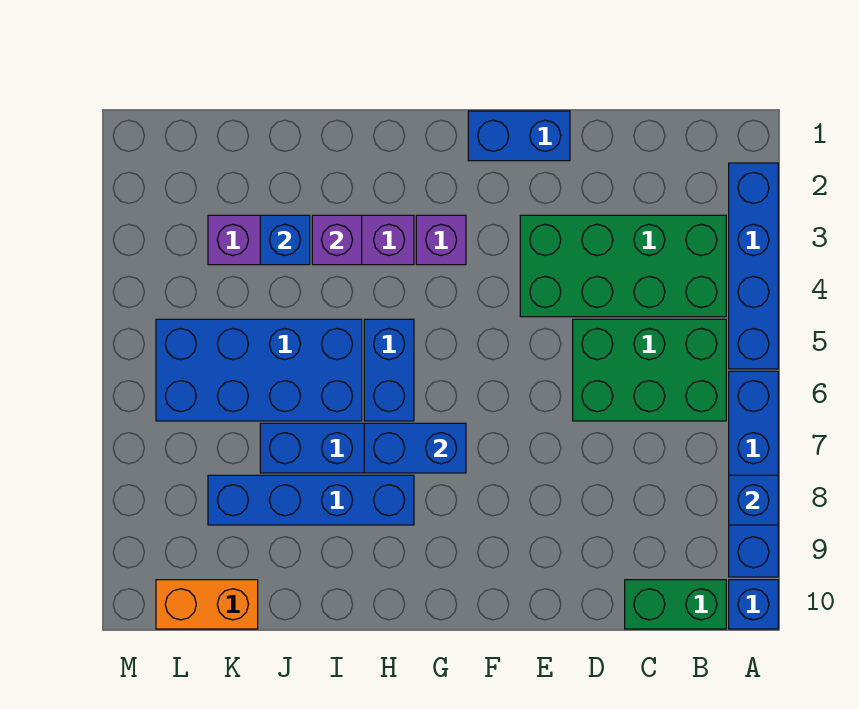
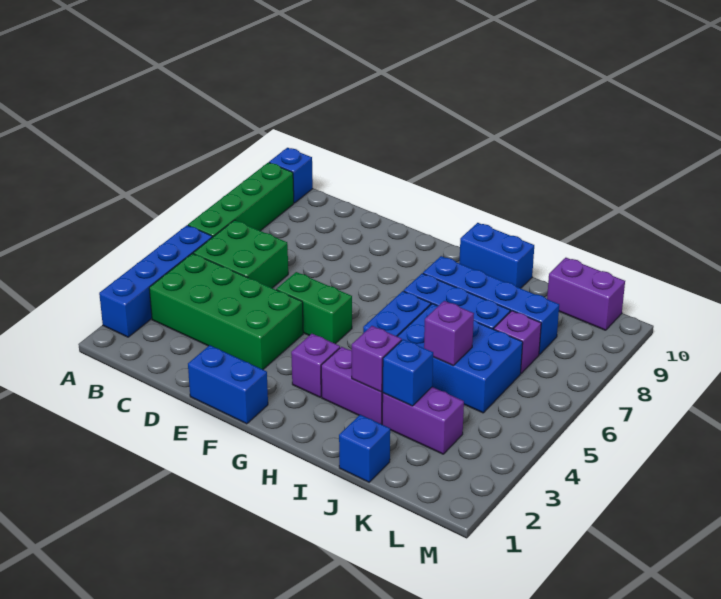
blue brick A6:A9 level 1 -> green brick A6:A9 level 1
blue brick A8 level 2 -> blue brick J1 level 1
green brick B5:D6 level 1 -> green brick B5:C6 level 1
green brick B10:C10 level 1 -> green brick E5:F5 level 1
blue brick G7:H7 level 2 -> blue brick H10:I10 level 1
blue brick I5:L6 level 1 -> blue brick I5:K6 level 1
none -> purple brick J5 level 2
none -> purple brick K7 level 1
orange brick K10:L10 level 1 -> purple brick K10:L10 level 1

